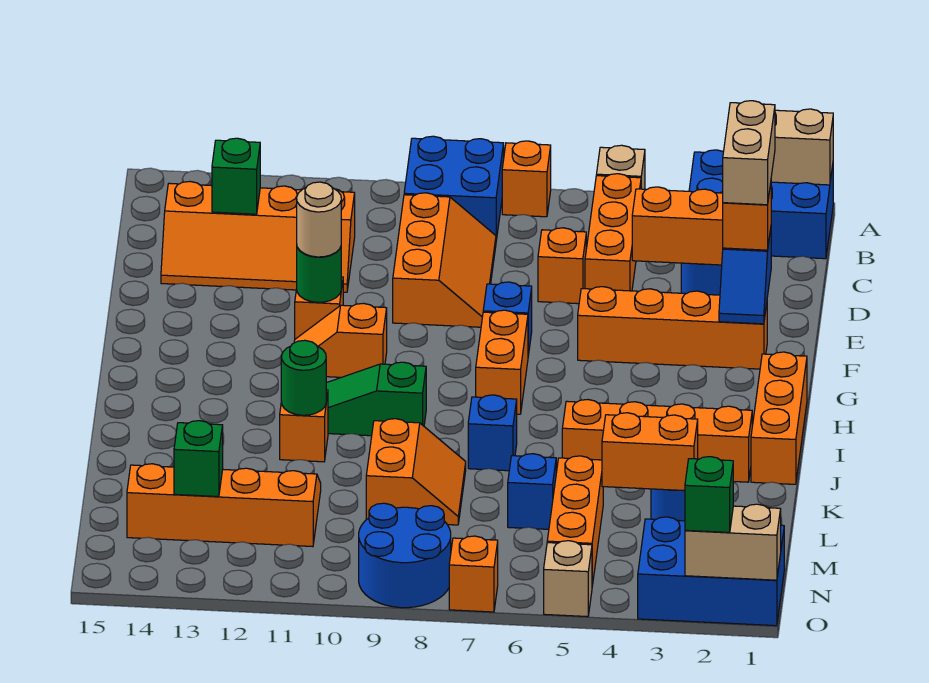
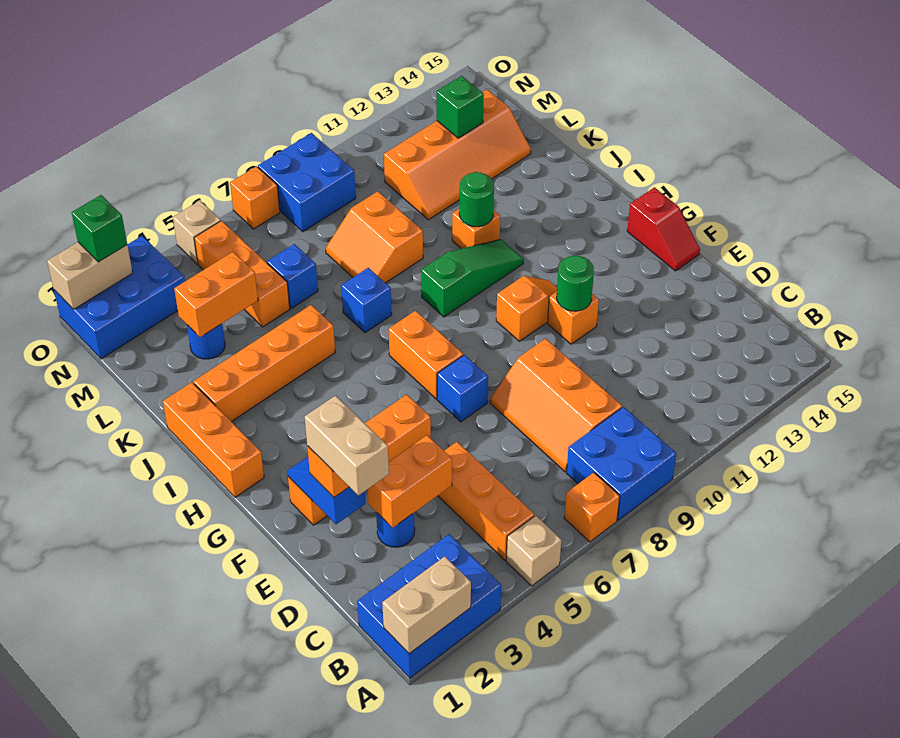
orange slope C11:D14 level 1 top C -> none
green brick C13 level 2 -> none
orange brick D6 level 1 -> none
tan round brick F11 level 3 -> none
none -> red slope F15:G15 level 1 top G
blue round brick N8:O9 level 1 -> blue brick N8:O9 level 1

